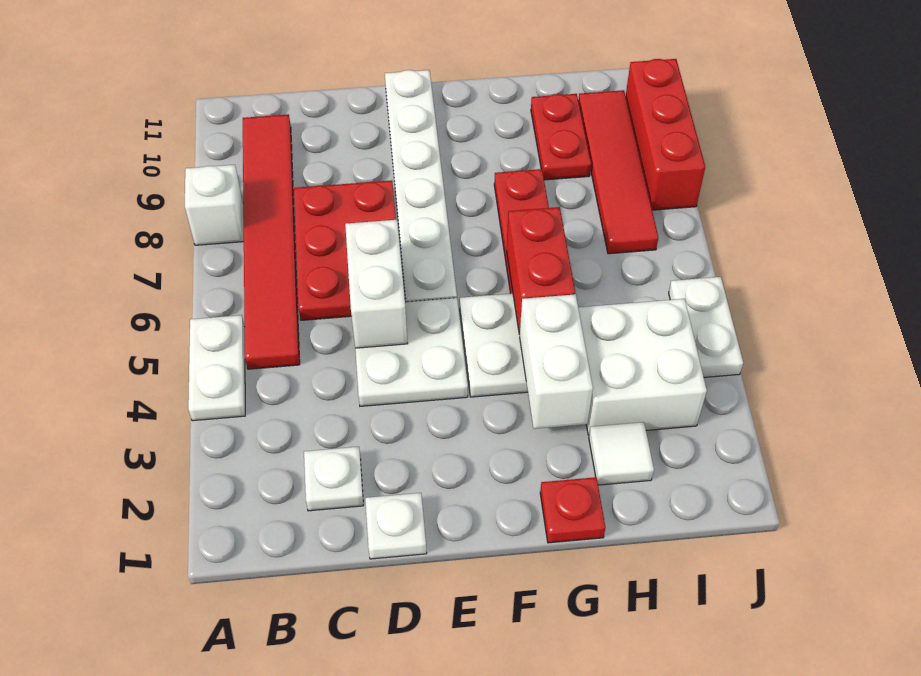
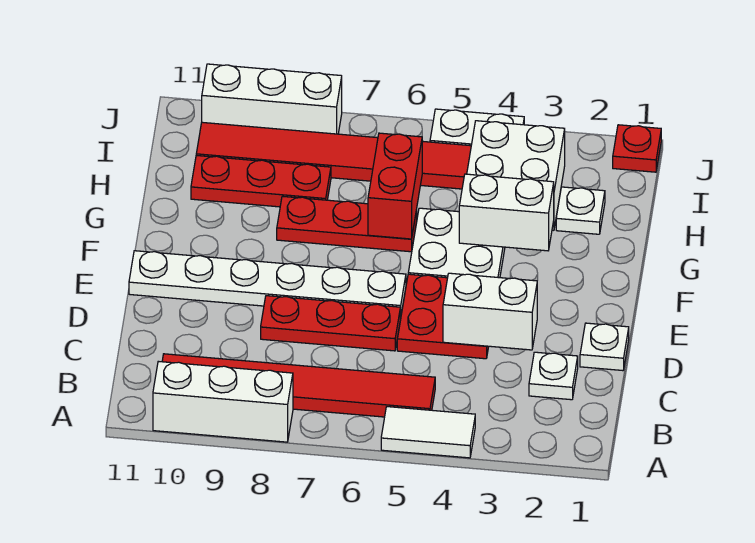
white plate A4:A5 level 1 -> white tile A4:A5 level 1
white brick A8 level 1 -> white brick A8:A10 level 1
red plate C6:D8 level 1 -> red plate D6:D8 level 1
white plate D4:E5 level 1 -> red plate D4:E5 level 1
white brick D5:D6 level 2 -> white brick D3:D4 level 2
red plate G1 level 1 -> red plate J1 level 1
red brick G5:G6 level 2 -> red brick G6:H6 level 2
white tile H2 level 1 -> white plate H2 level 1
red plate H9:H10 level 1 -> red plate H8:H10 level 1
red tile I7:I10 level 1 -> red tile I5:I10 level 1
red brick J8:J10 level 1 -> white brick J8:J10 level 1

